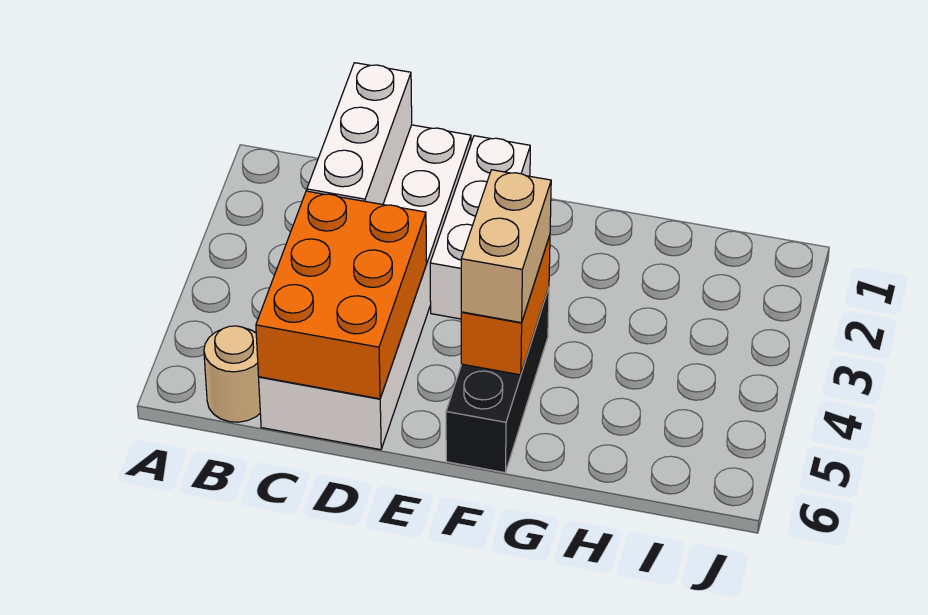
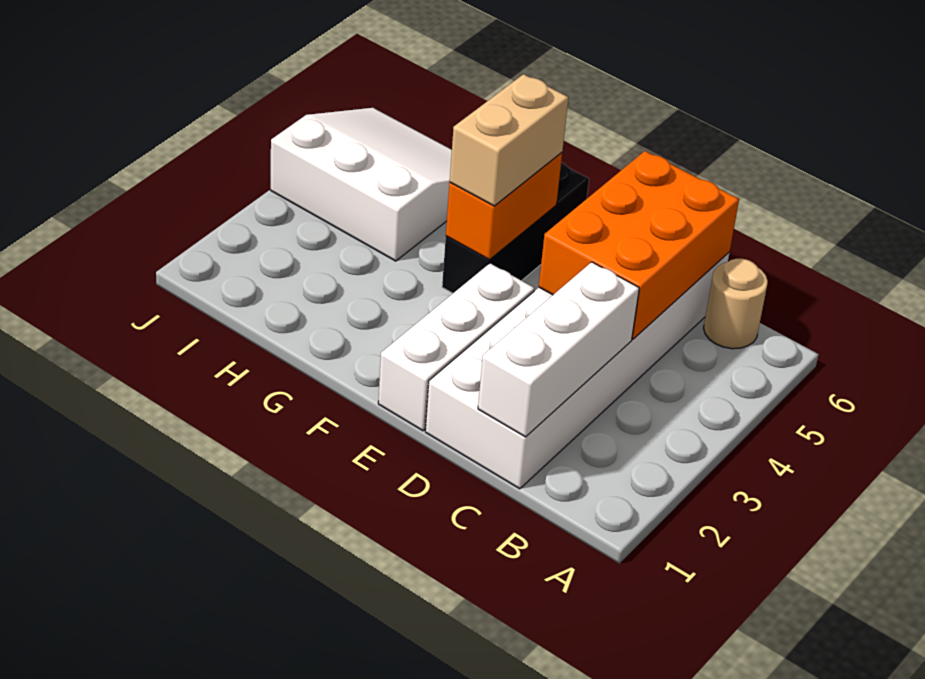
none -> white slope H4:J6 level 1 top 4

